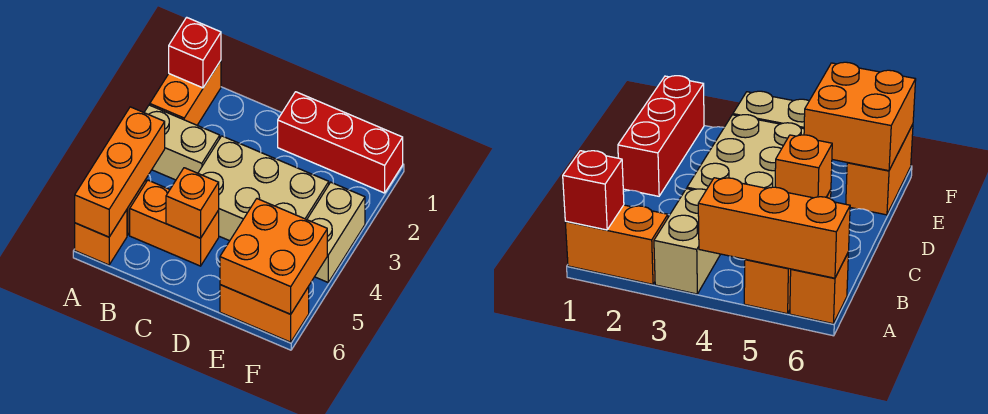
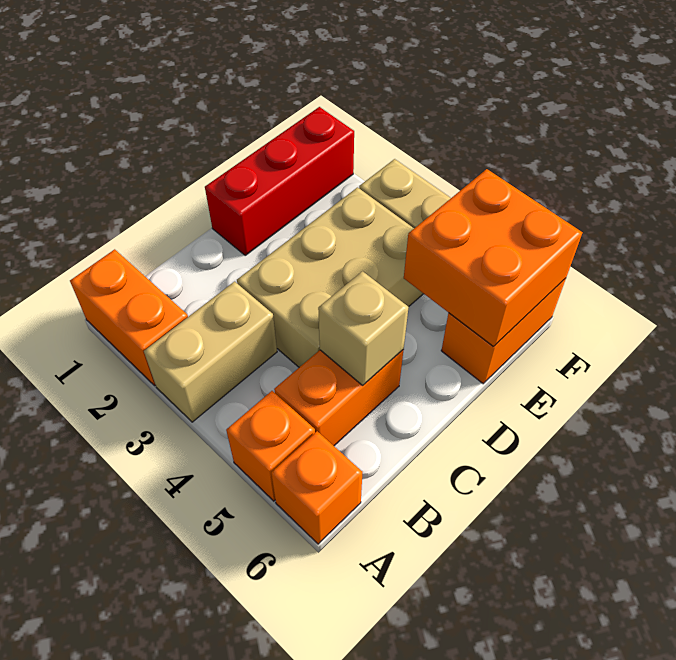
red brick A1 level 2 -> none
orange brick A4:A6 level 2 -> none
orange brick C5 level 2 -> tan brick C5 level 2

